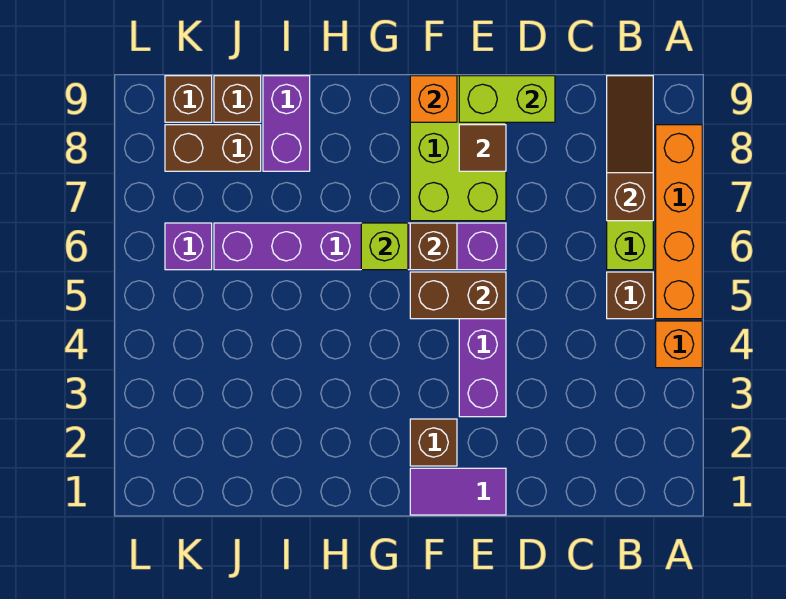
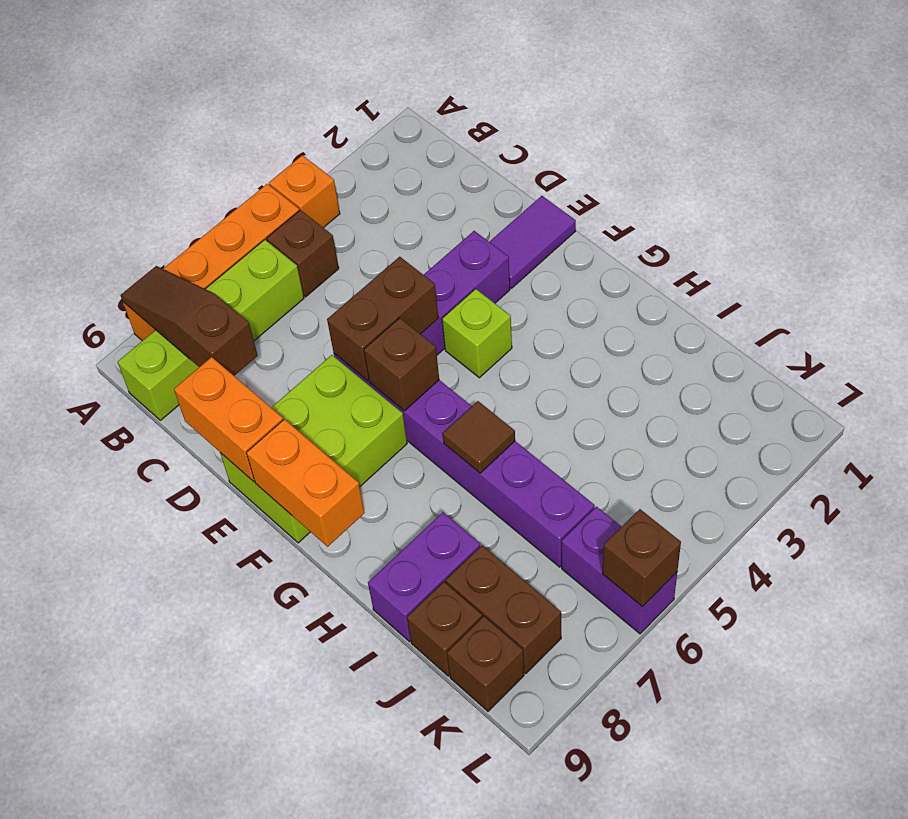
brown slope B7:B9 level 2 top 7 -> brown slope A8:C8 level 2 top C
lime brick D9:E9 level 2 -> orange brick D9:E9 level 2
purple tile E1:F1 level 1 -> purple tile E1:E2 level 1
brown brick E5:F5 level 2 -> brown brick E5:E6 level 2
brown tile E8 level 2 -> brown tile H6 level 2
brown brick F2 level 1 -> brown brick L6 level 2
orange brick F9 level 2 -> orange brick F9:G9 level 2
lime brick G6 level 2 -> lime brick F4 level 1
purple brick K6 level 1 -> purple brick K6:L6 level 1

